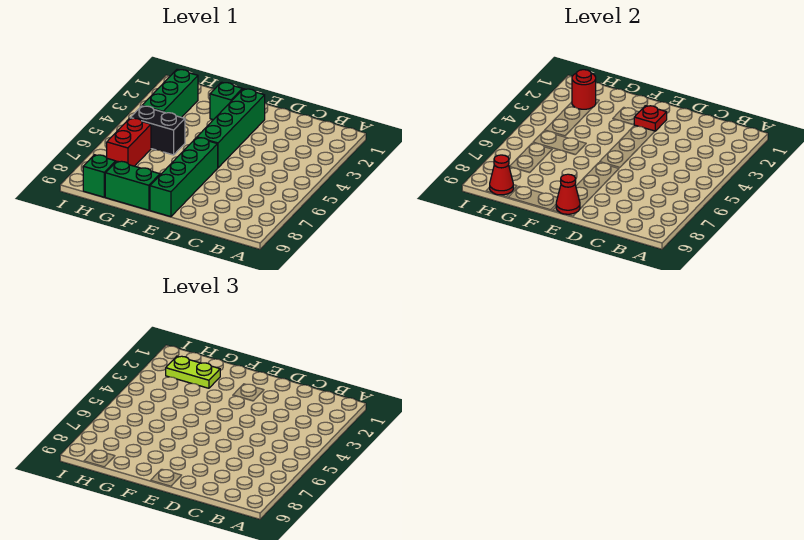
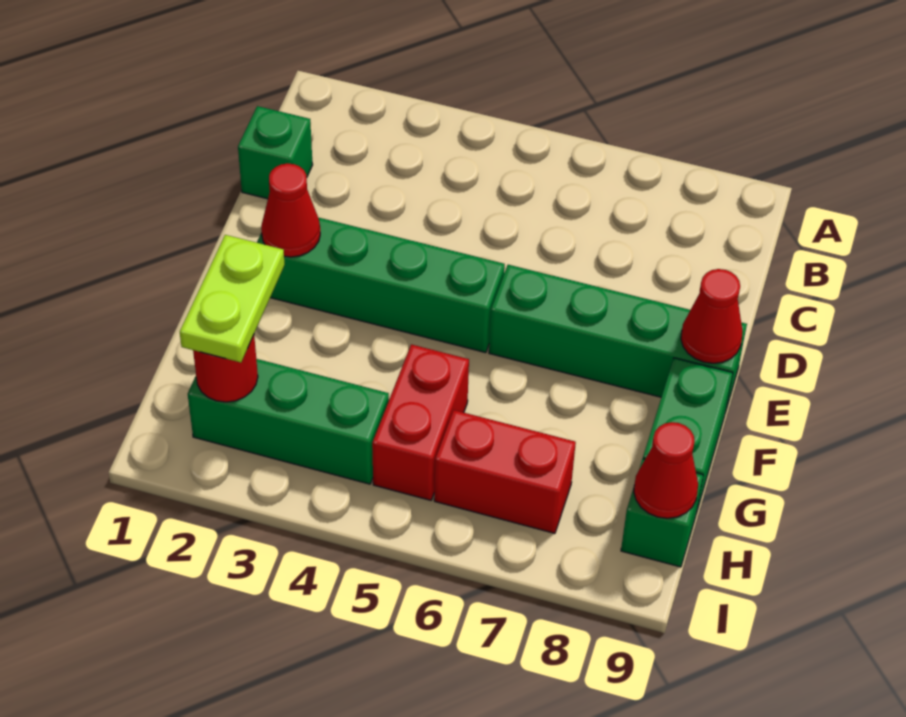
red plate E2 level 2 -> red cone E2 level 2
green brick F2 level 1 -> green brick C1 level 1
black brick G5:H5 level 1 -> red brick G5:H5 level 1

